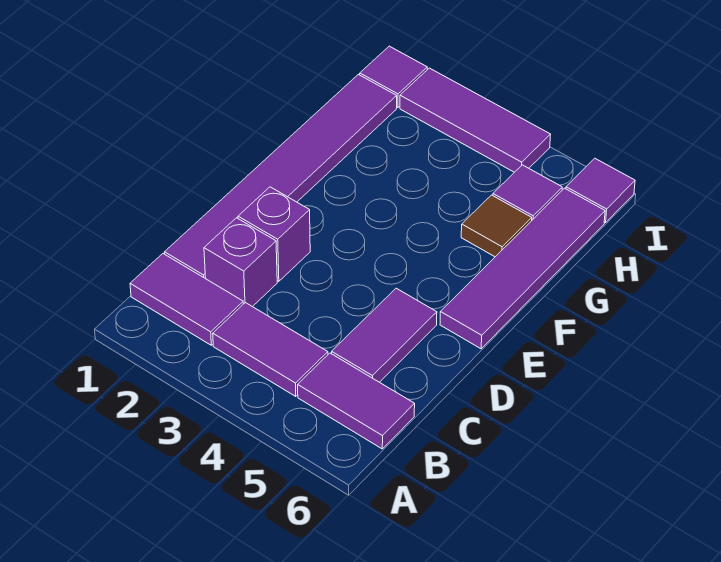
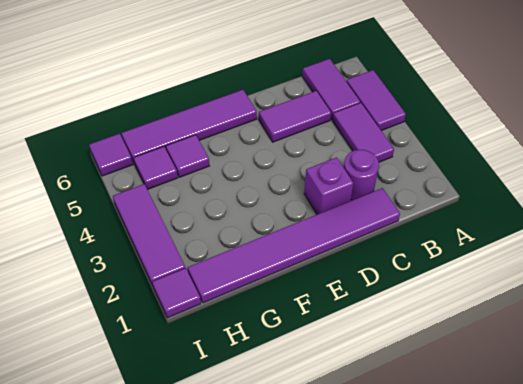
purple tile B1:B2 level 1 -> purple tile A4:A5 level 1
purple brick C2 level 1 -> purple round brick C2 level 1
brown tile G5 level 1 -> purple tile G5 level 1

